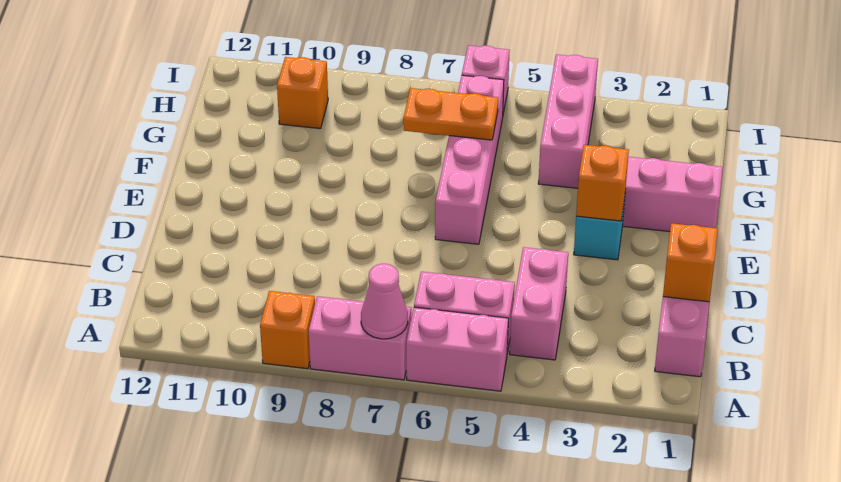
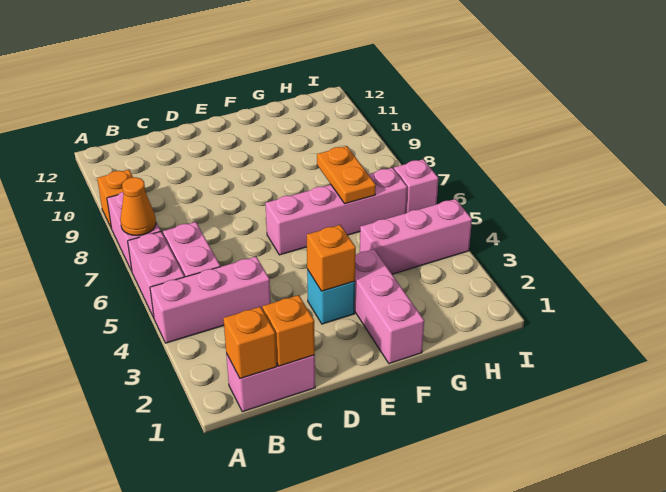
pink cone A7 level 2 -> orange cone A7 level 2
pink brick B4:C4 level 1 -> pink brick A4:C4 level 1
orange brick H10 level 1 -> orange brick B1 level 2

